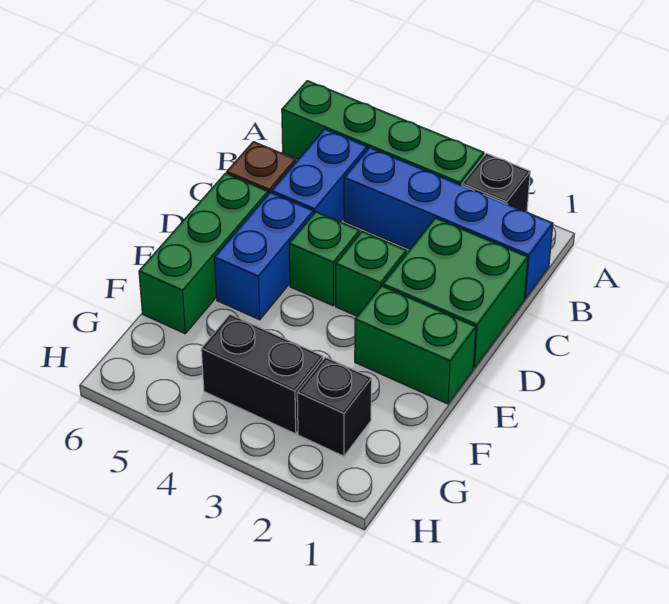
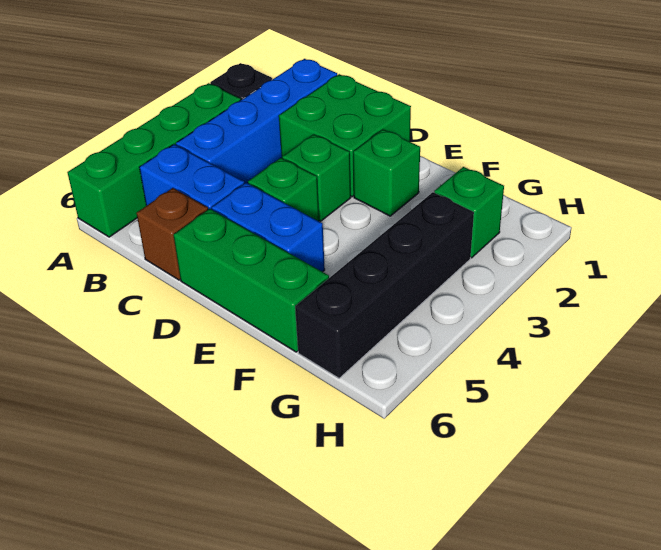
green brick E1:E2 level 1 -> green brick E2 level 1
black brick G2 level 1 -> green brick G2 level 1
black brick G3:G4 level 1 -> black brick G3:G6 level 1

